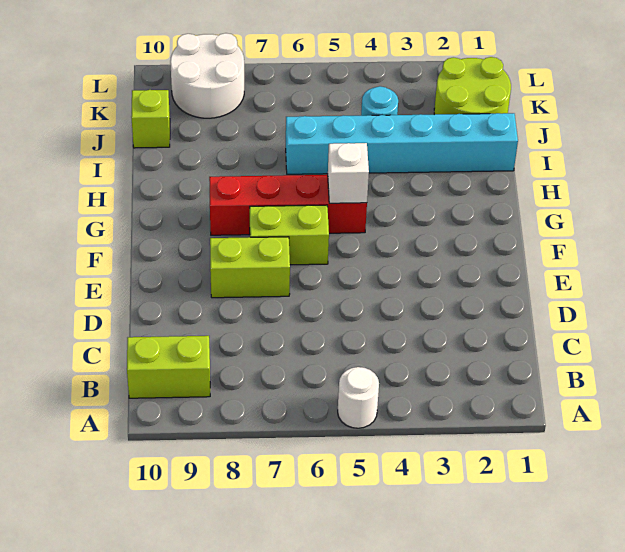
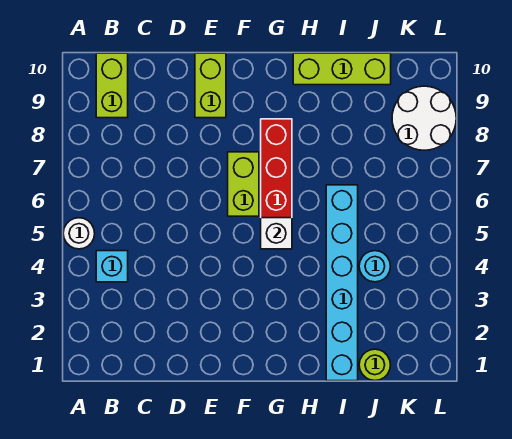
none -> cyan brick B4 level 1
lime brick E7:E8 level 1 -> lime brick E9:E10 level 1
lime round brick J1:K2 level 1 -> lime round brick J1 level 1
lime brick J10 level 1 -> lime brick H10:J10 level 1

